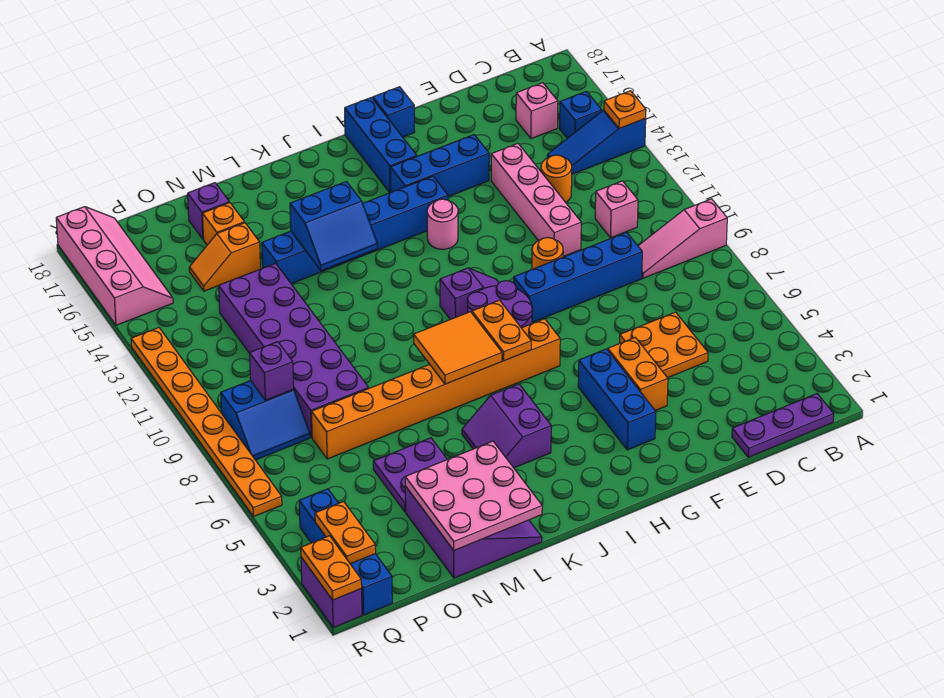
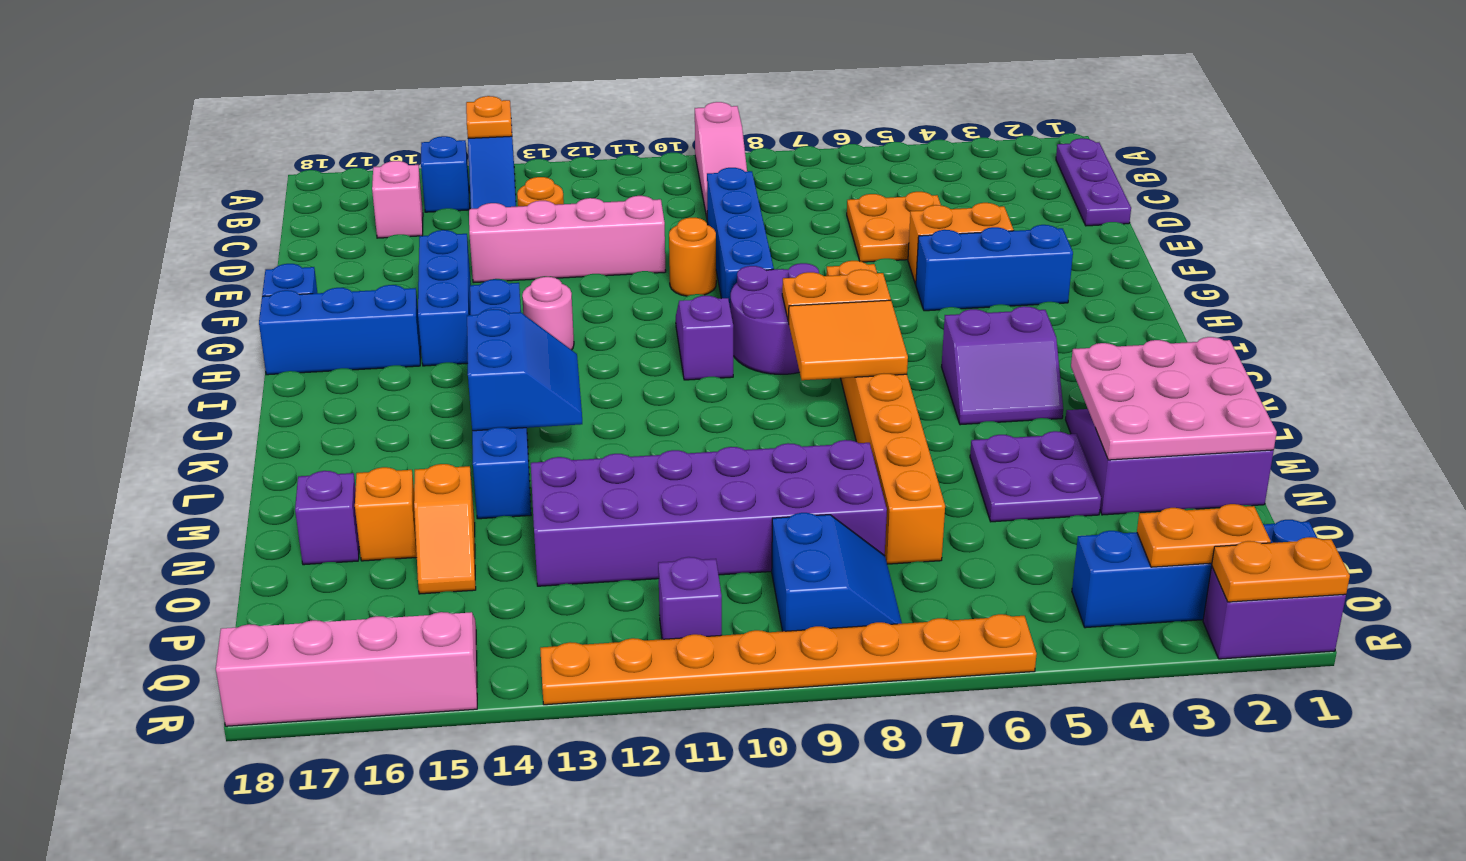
pink brick C11 level 1 -> none
purple brick P9 level 2 -> purple brick Q11 level 1

